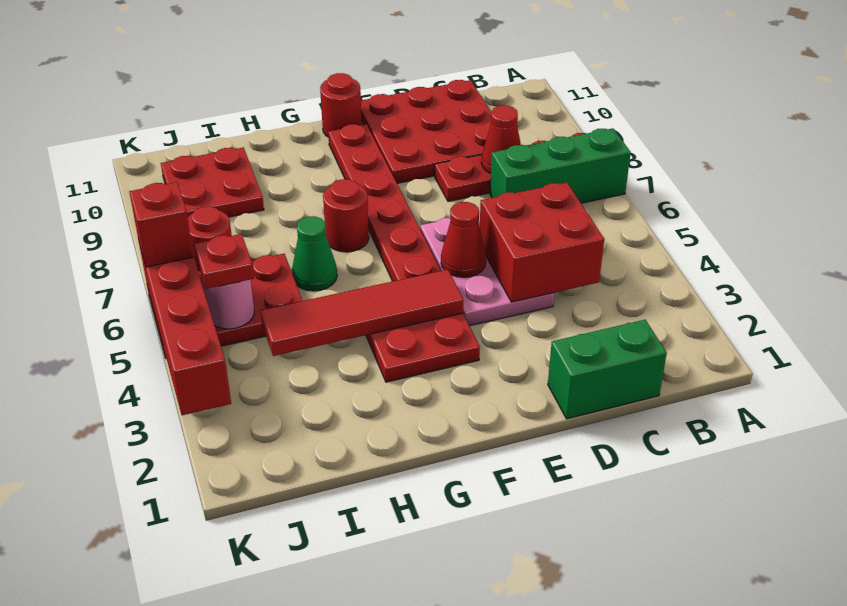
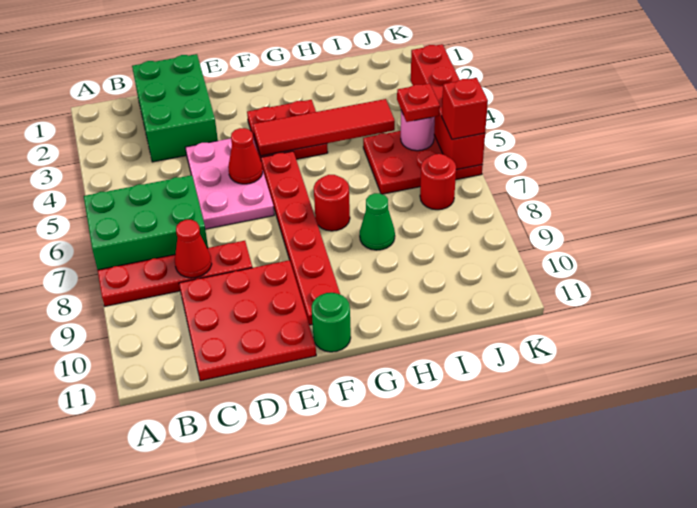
green brick A7:C7 level 1 -> green brick A6:C7 level 1
green brick C1:D1 level 1 -> green brick C1:D3 level 1
red brick C4:D5 level 2 -> none
red round brick F11 level 1 -> green round brick F11 level 1
green cone H6 level 1 -> green cone H8 level 1
red plate I9:J10 level 1 -> none

